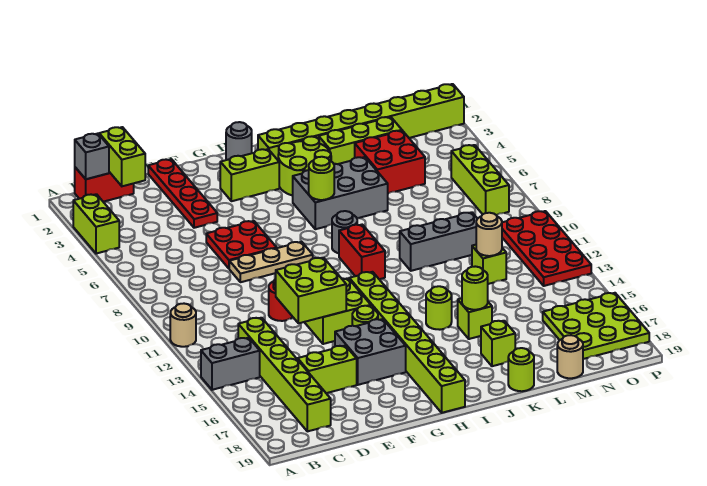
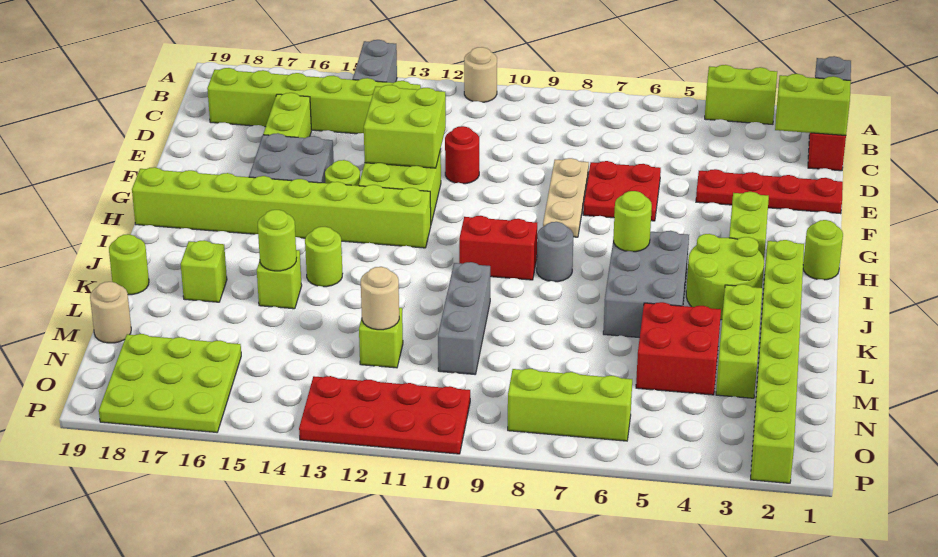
grey round brick H1 level 1 -> lime round brick H1 level 1

